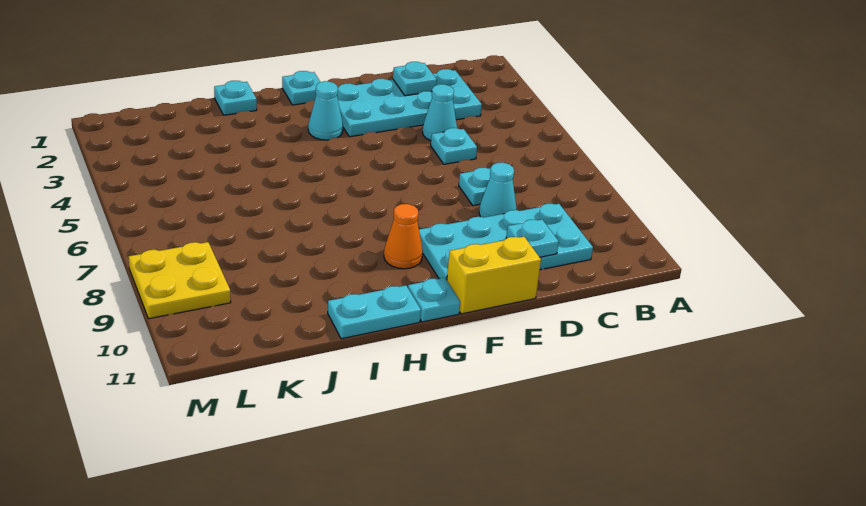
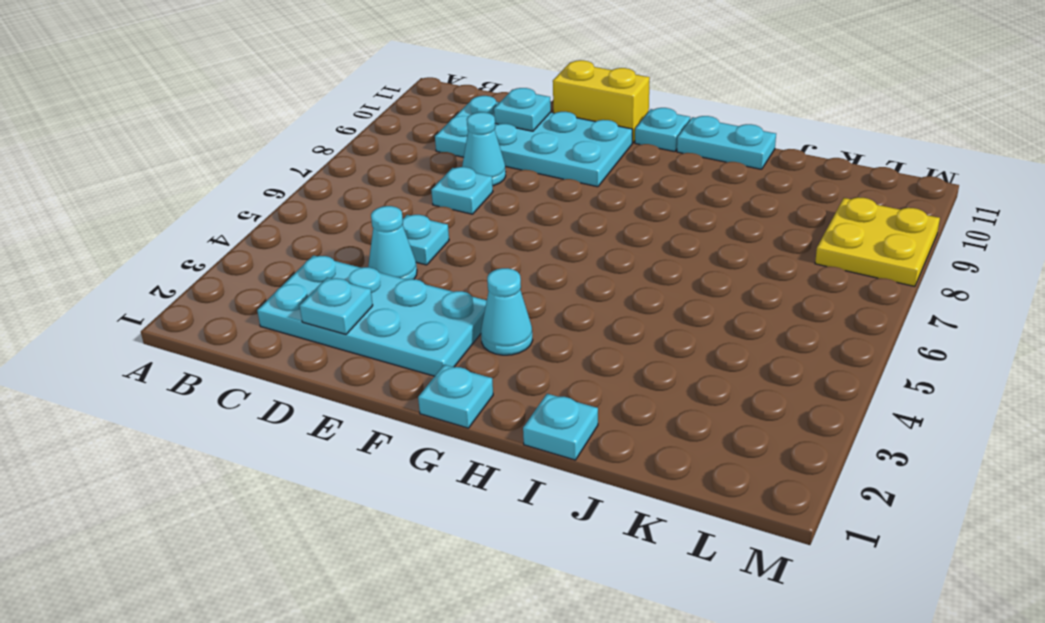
orange cone G9 level 1 -> none

